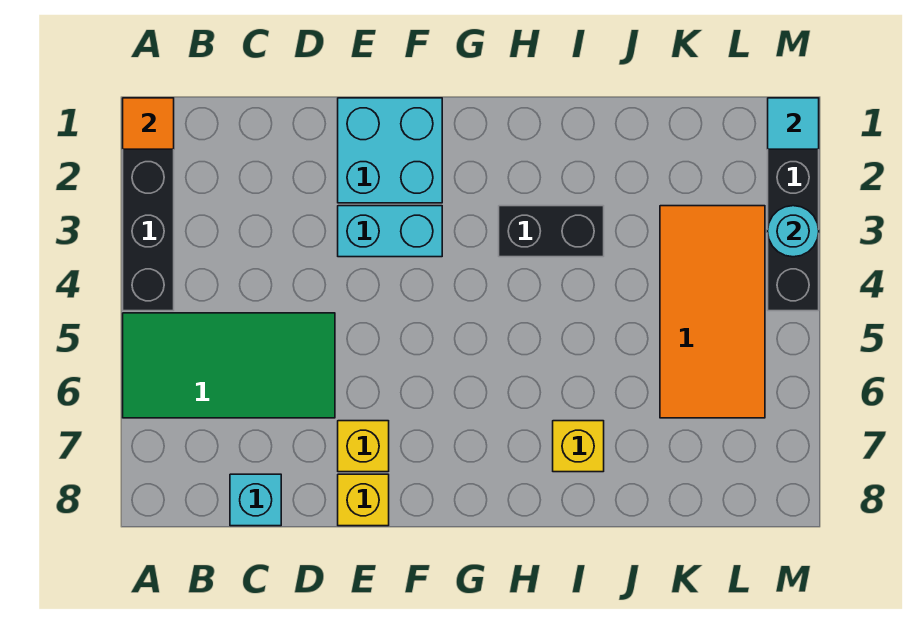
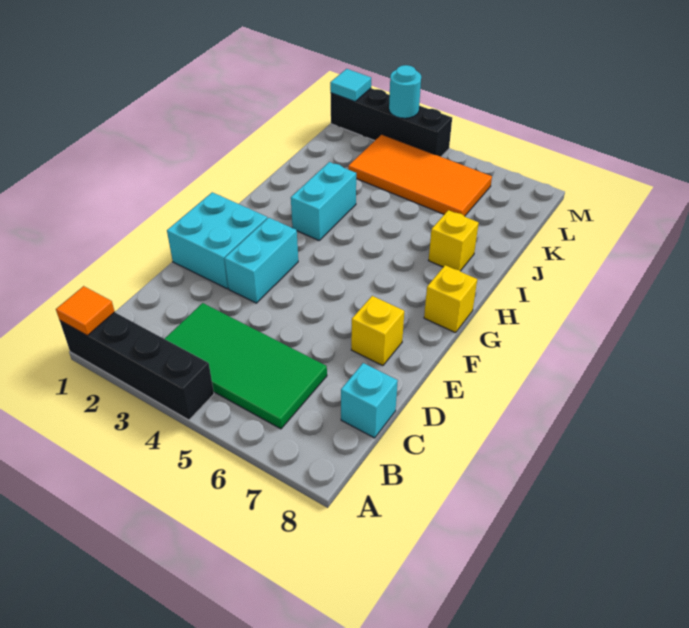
green tile A5:D6 level 1 -> green tile B3:C6 level 1
yellow brick E8 level 1 -> yellow brick G8 level 1
black brick H3:I3 level 1 -> cyan brick H3:I3 level 1

